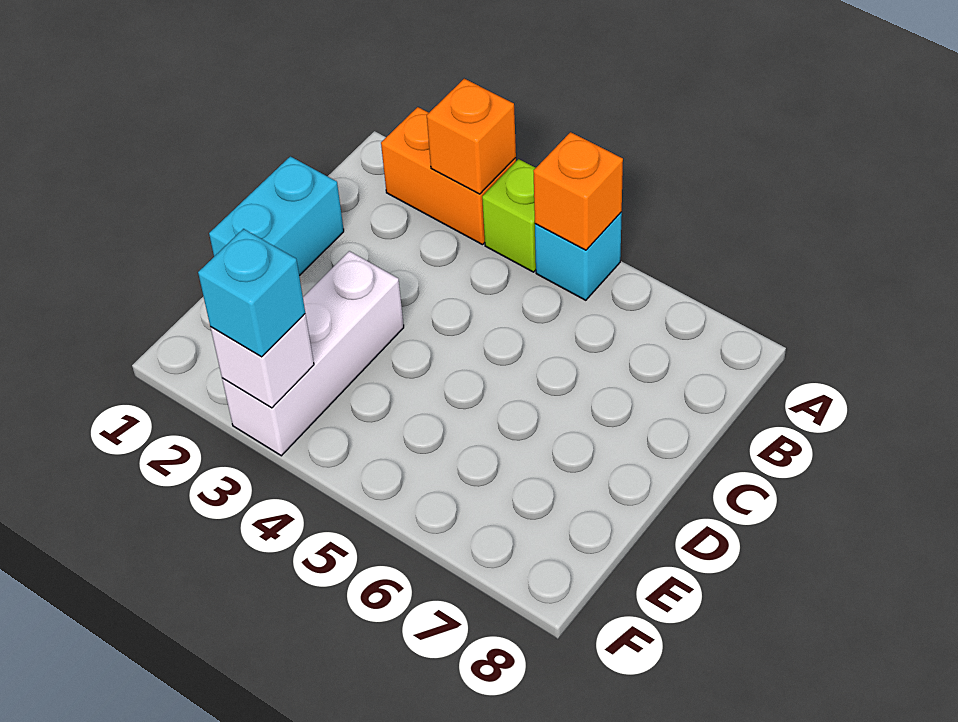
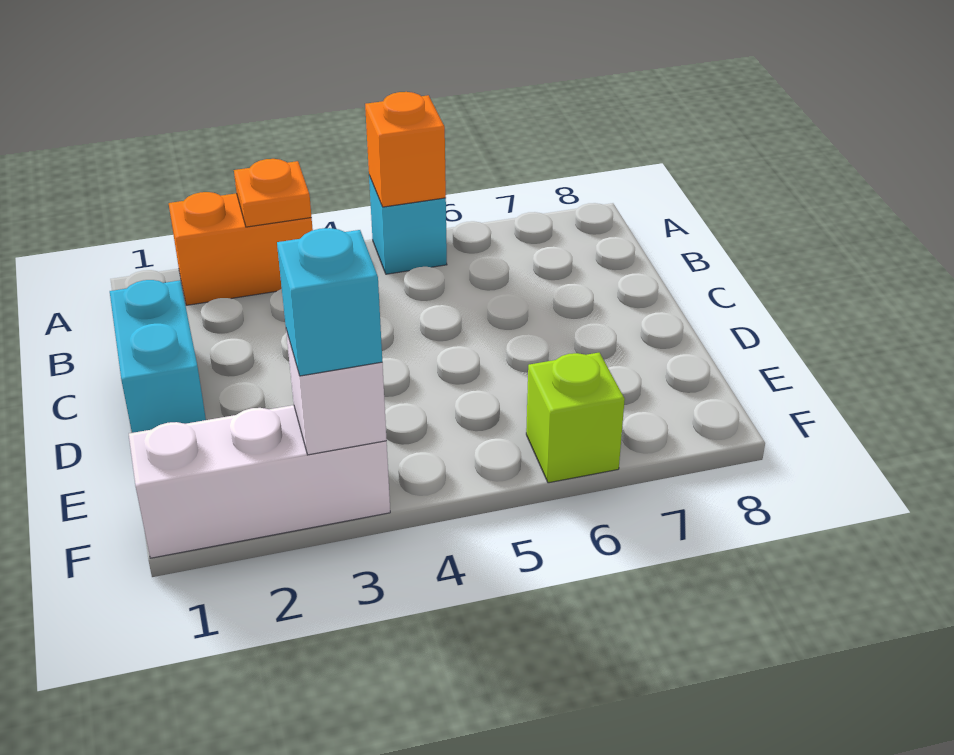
orange brick A3 level 2 -> orange plate A3 level 2
lime brick A4 level 1 -> lime brick F6 level 1
white brick D3:F3 level 1 -> white brick F1:F3 level 1

